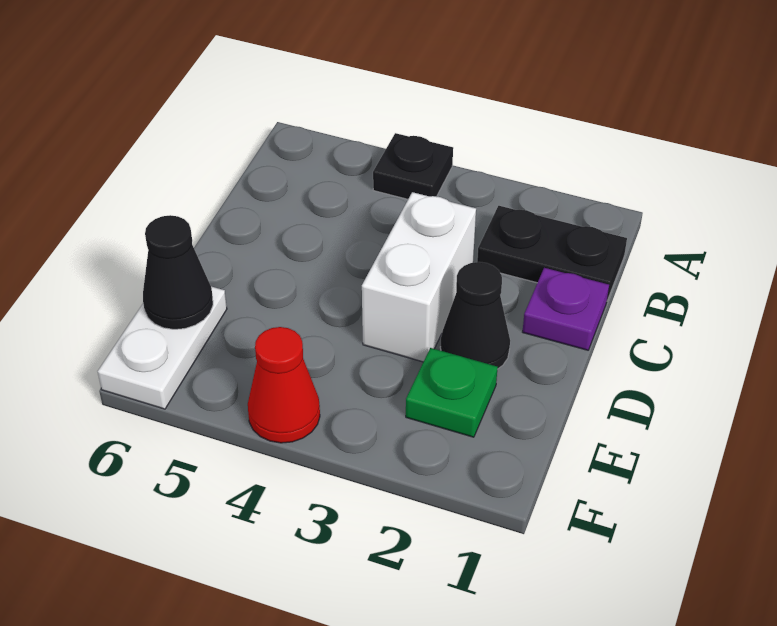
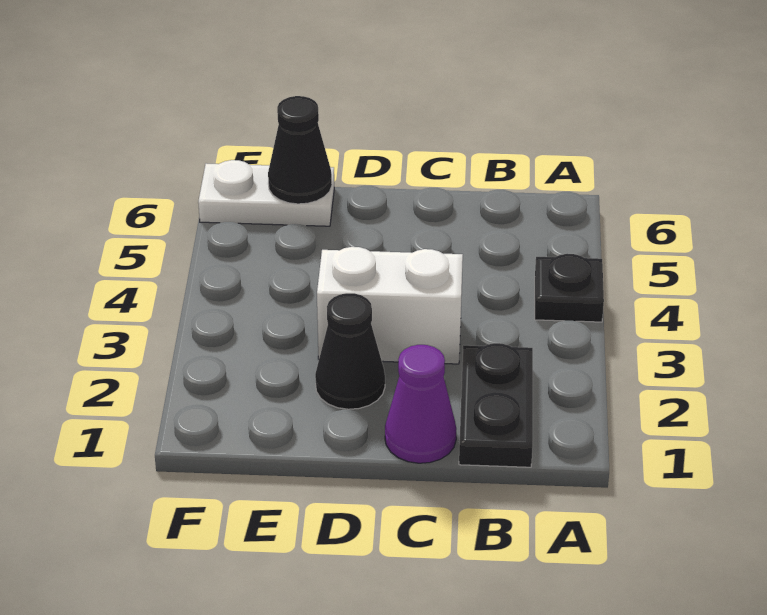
purple plate C1 level 1 -> purple cone C1 level 1
green plate E2 level 1 -> none
red cone F4 level 1 -> none

